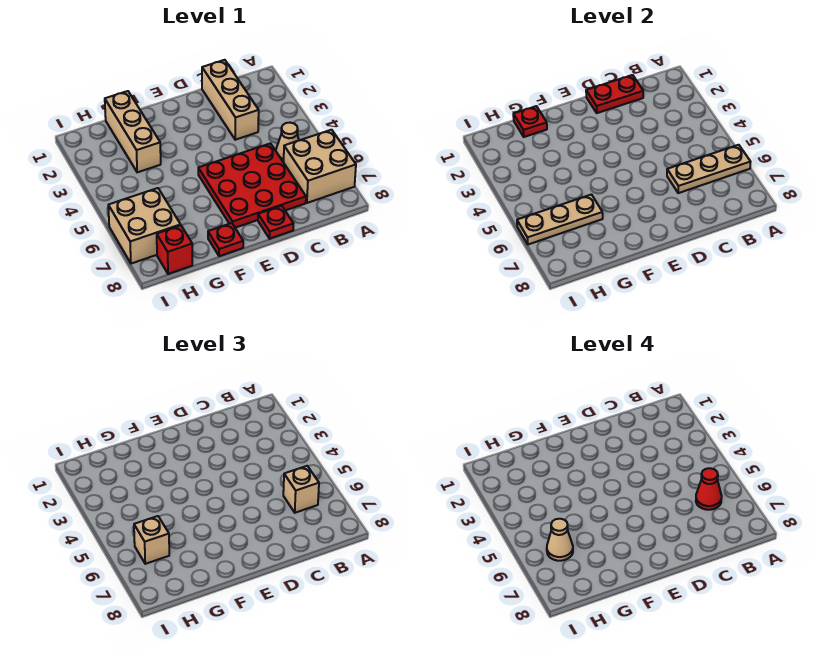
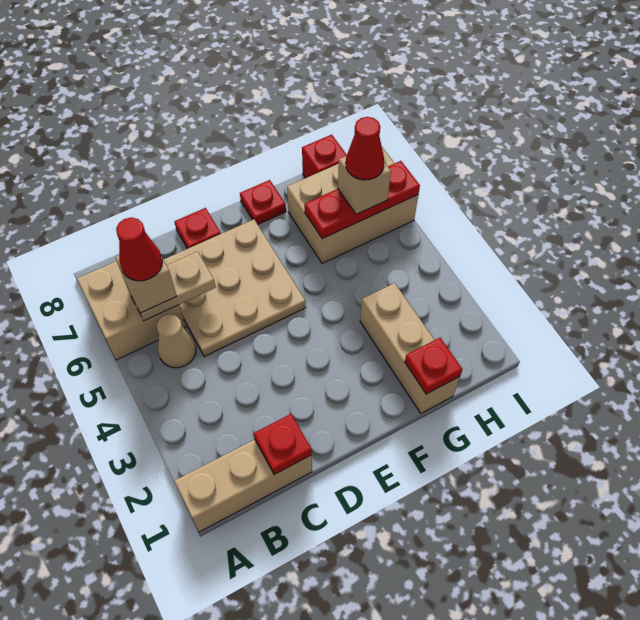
tan plate A6:C6 level 2 -> tan plate B6:C6 level 2
tan brick C1:C3 level 1 -> tan brick A1:C1 level 1
red plate C1:D1 level 2 -> red plate C1 level 2
red plate C5:E7 level 1 -> tan plate C5:E7 level 1
tan plate G6:I6 level 2 -> red plate G6:I6 level 2
tan brick H6:I7 level 1 -> tan brick G6:I7 level 1
tan cone H6 level 4 -> red cone H6 level 4

